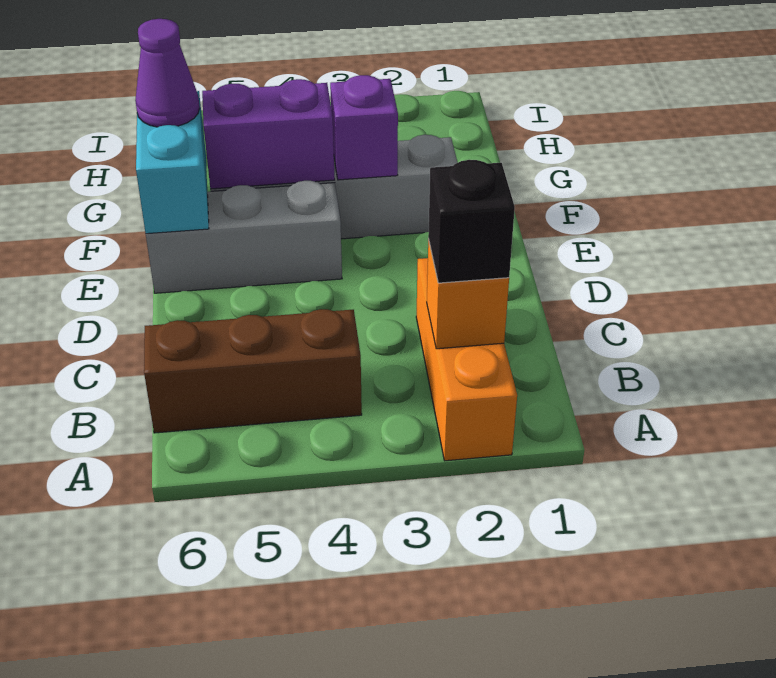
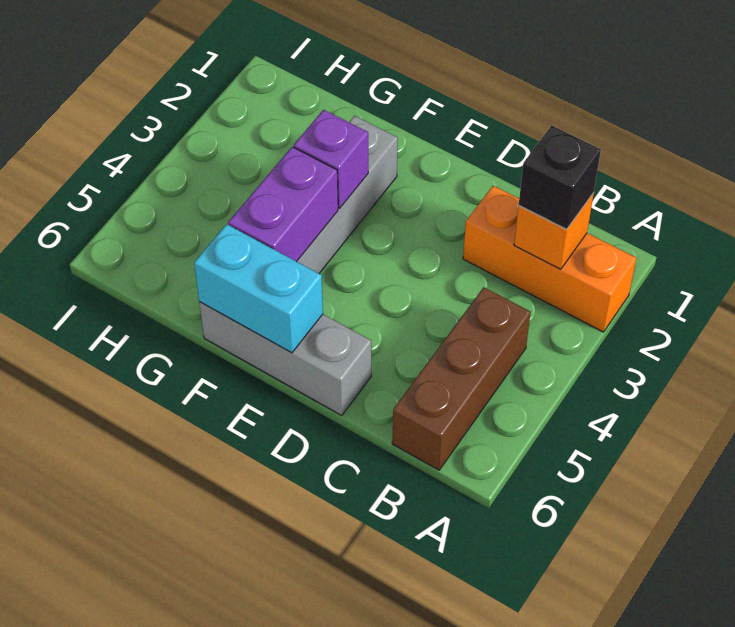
grey brick E4:E6 level 1 -> grey brick D6:F6 level 1
purple cone F6 level 3 -> none

